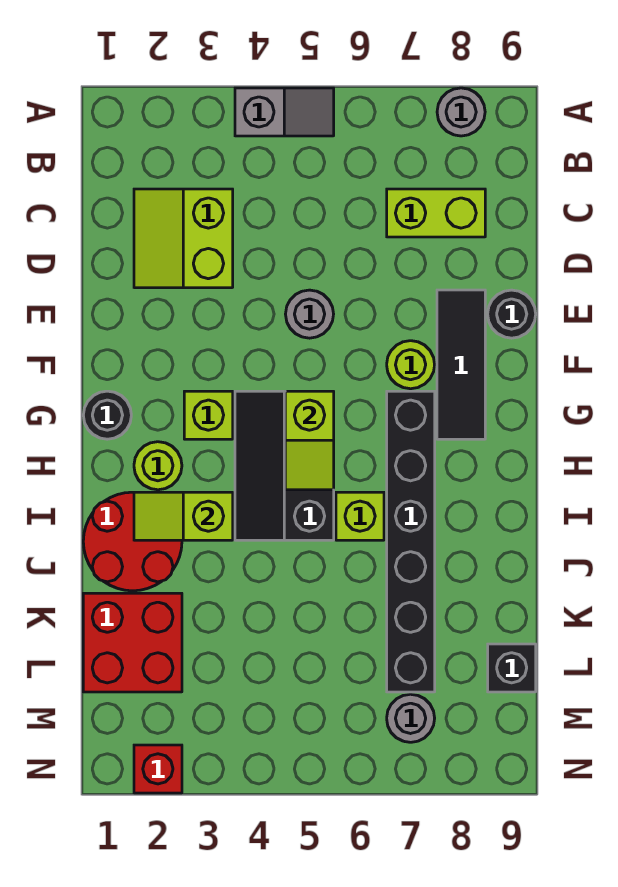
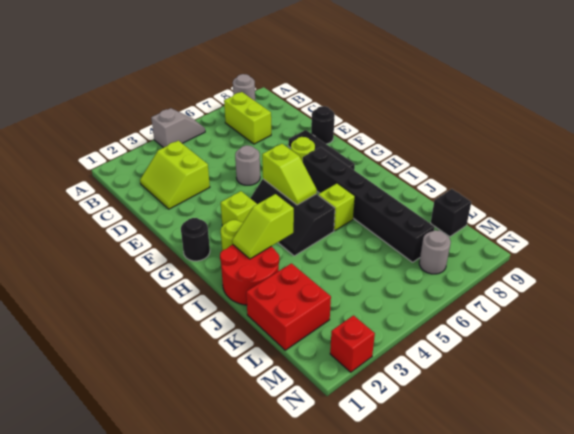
lime brick C7:C8 level 1 -> lime brick B7:C7 level 1

